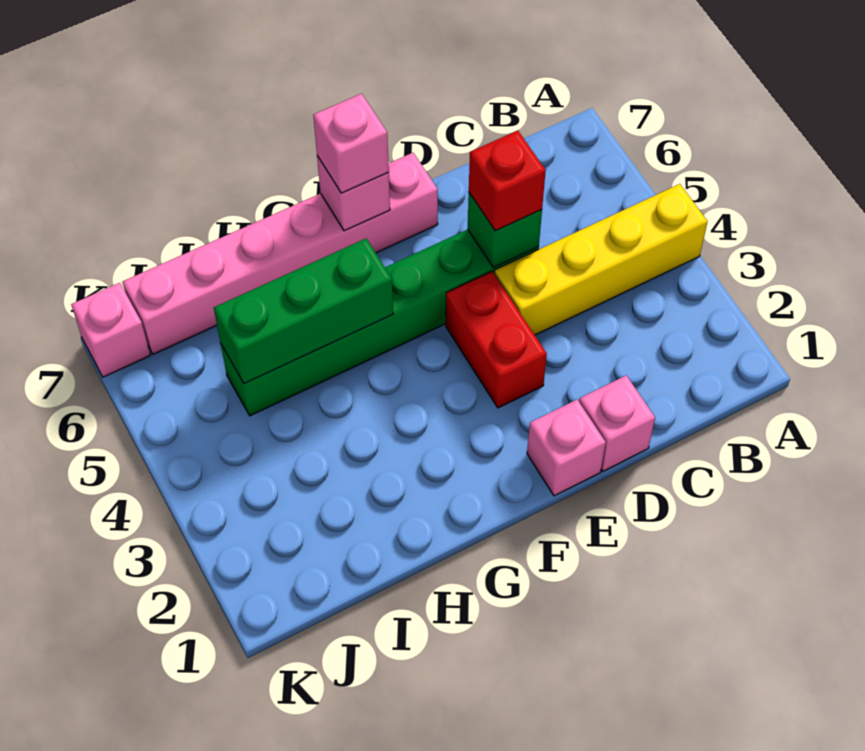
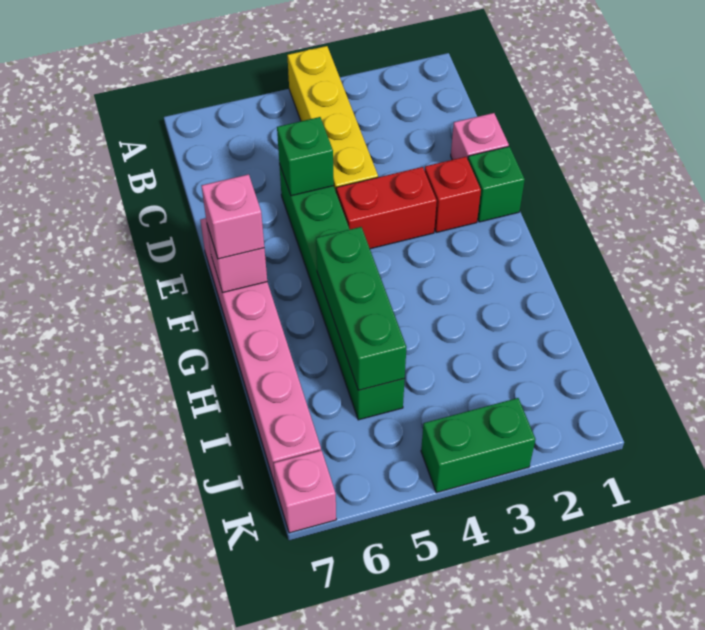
red brick D5 level 3 -> red brick E2 level 1
pink brick E1 level 1 -> green brick E1 level 1
none -> green brick K3:K4 level 1

